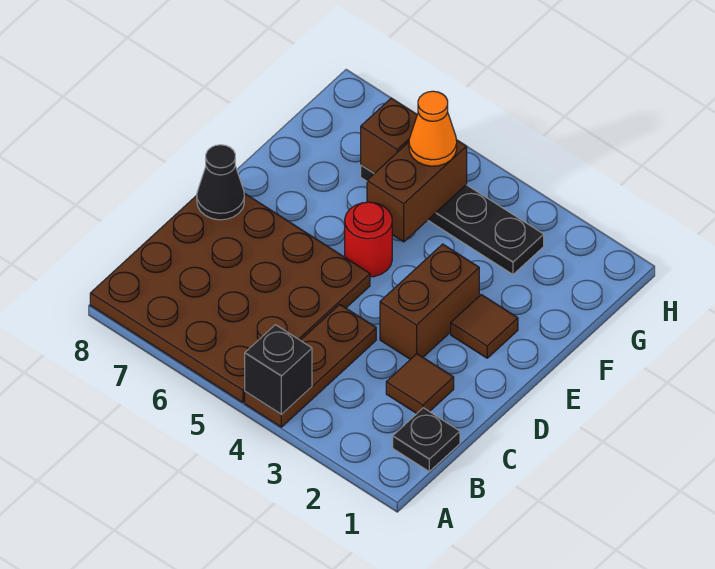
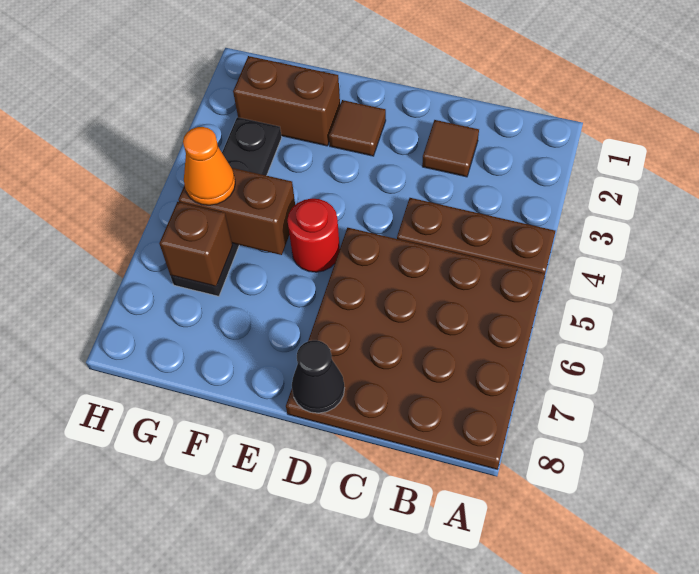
black brick A4 level 2 -> none
black plate B1 level 1 -> none
brown brick D3:E3 level 1 -> brown brick F2:G2 level 1

